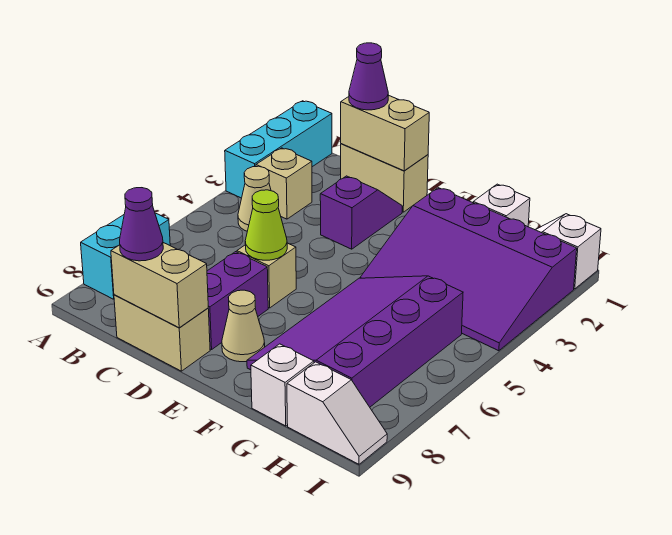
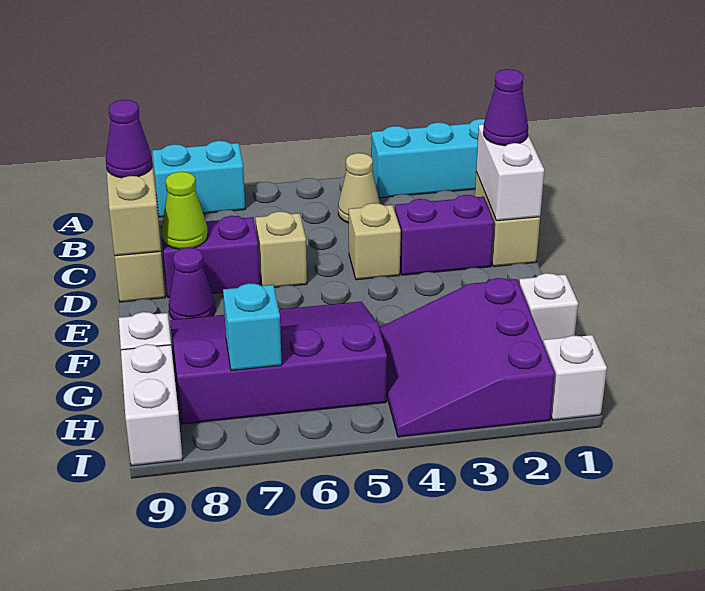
tan brick B3 level 1 -> tan brick D4 level 1
tan brick C1:D1 level 2 -> white brick C1:D1 level 2
purple slope D2:D3 level 1 top 3 -> purple brick D2:D3 level 1
lime cone D6 level 2 -> lime cone D8 level 2
tan cone E8 level 1 -> purple cone E8 level 1
purple slope F2:I4 level 1 top 2 -> purple slope G2:I4 level 1 top 2
none -> cyan brick H7 level 2
white slope H9:I9 level 1 top H -> white brick H9:I9 level 1

